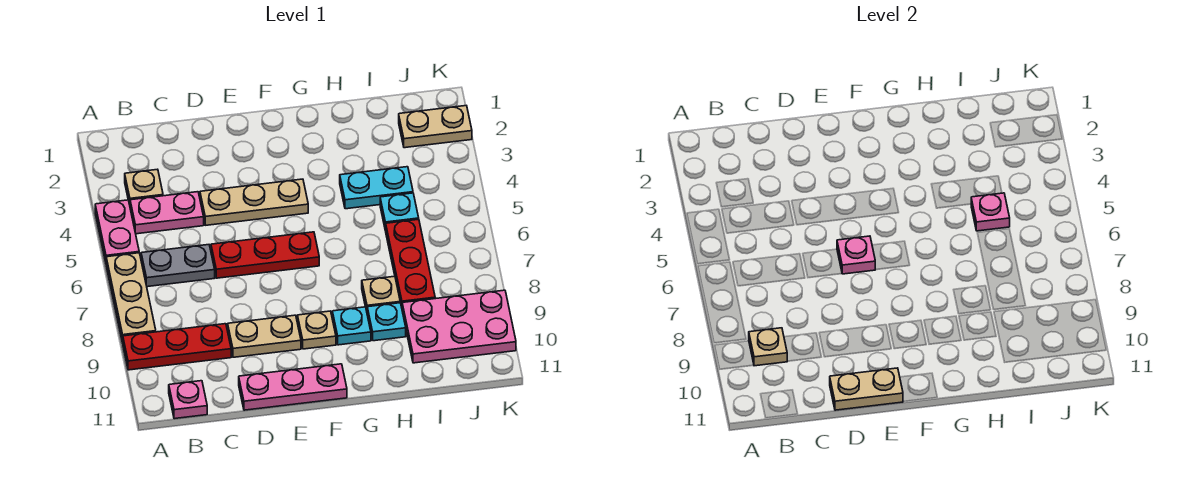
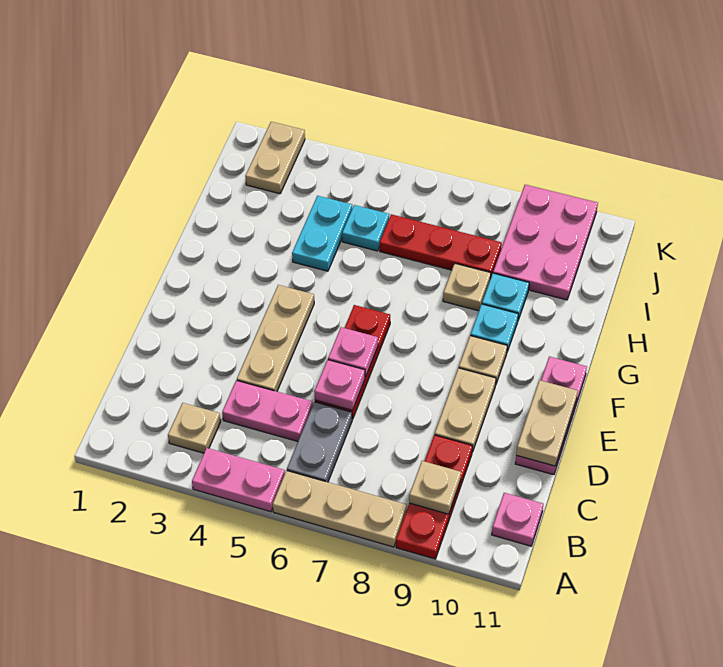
pink plate B4:C4 level 1 -> pink plate C4:C5 level 1
pink plate I5 level 2 -> pink plate D6 level 2

